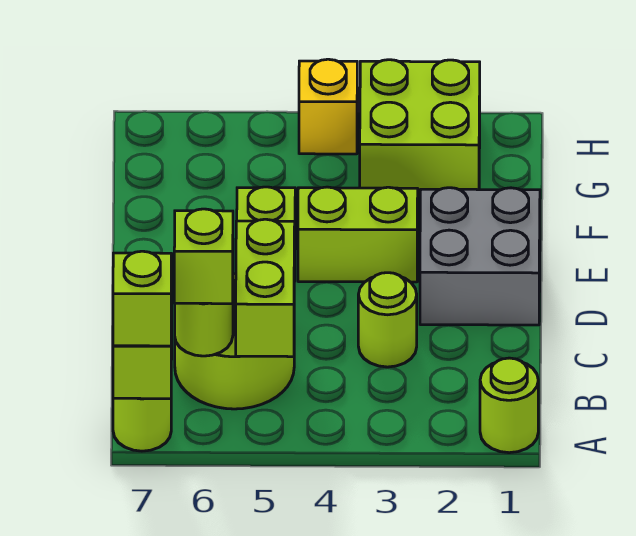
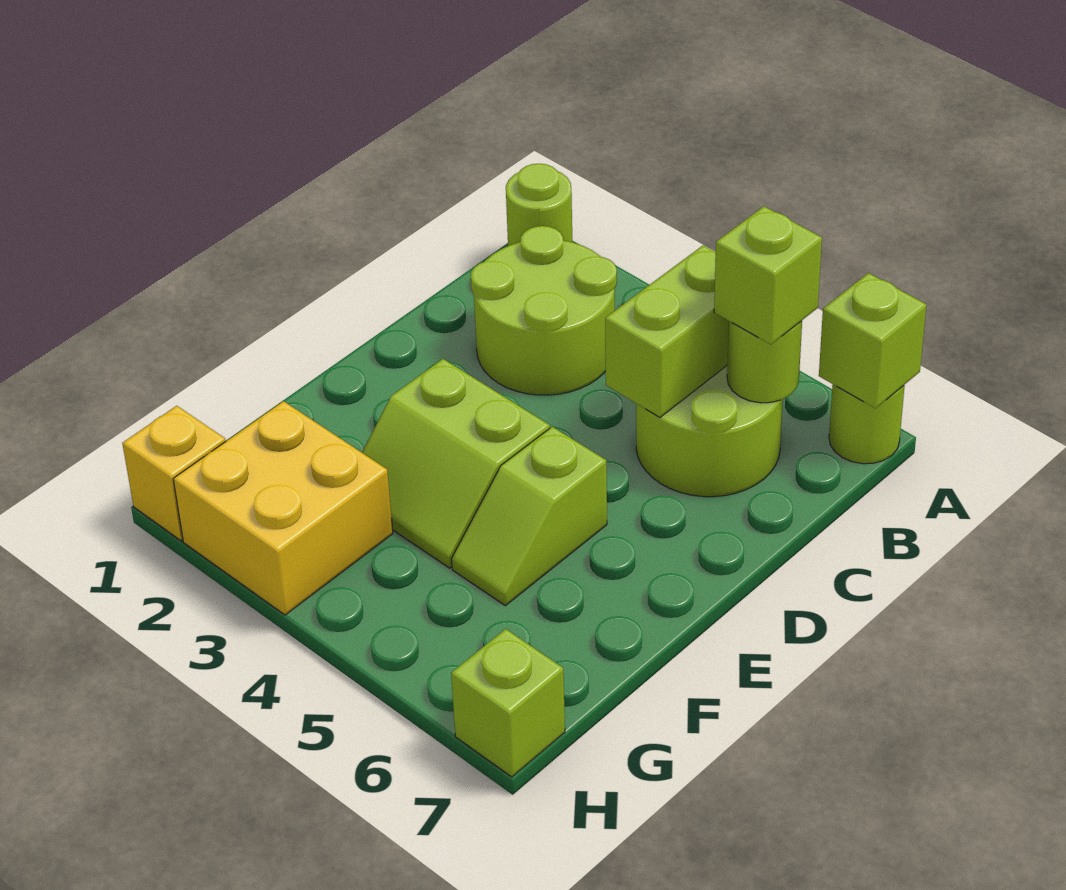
lime brick A7 level 3 -> lime brick H7 level 1
lime round brick C3 level 1 -> lime round brick B2:C3 level 1
grey brick D1:E2 level 1 -> none
lime brick G2:H3 level 1 -> yellow brick G2:H3 level 1
yellow brick H4 level 1 -> yellow brick H1 level 1

